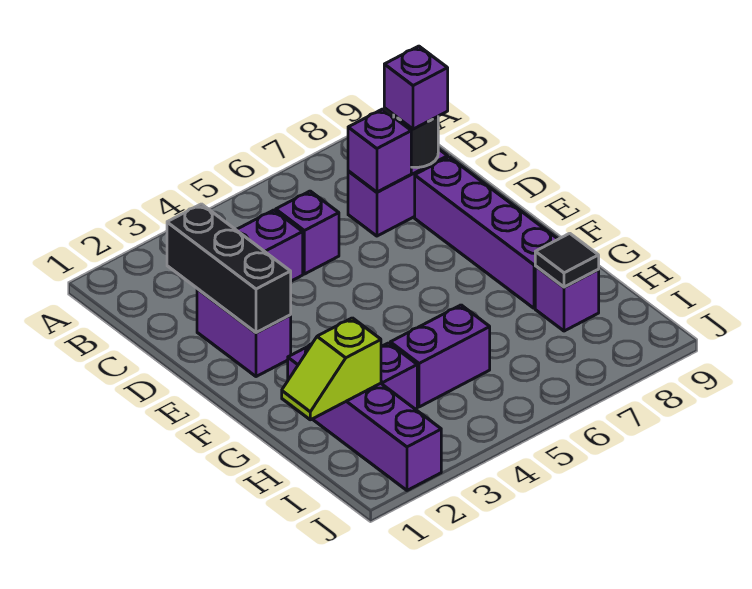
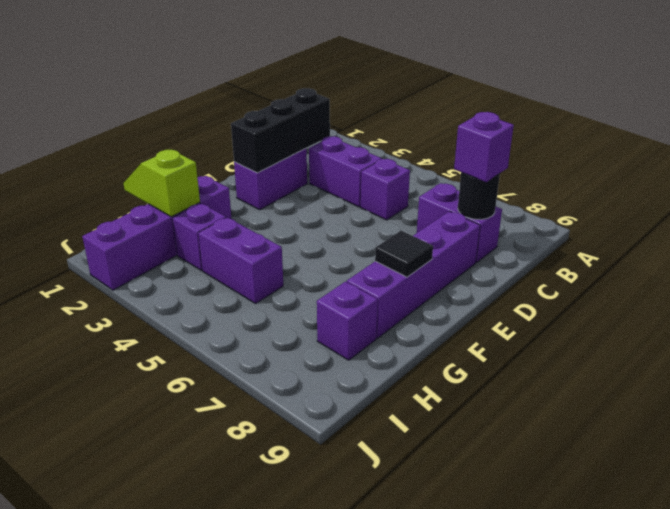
purple brick C7 level 2 -> none
black tile H8 level 2 -> black tile F8 level 2

